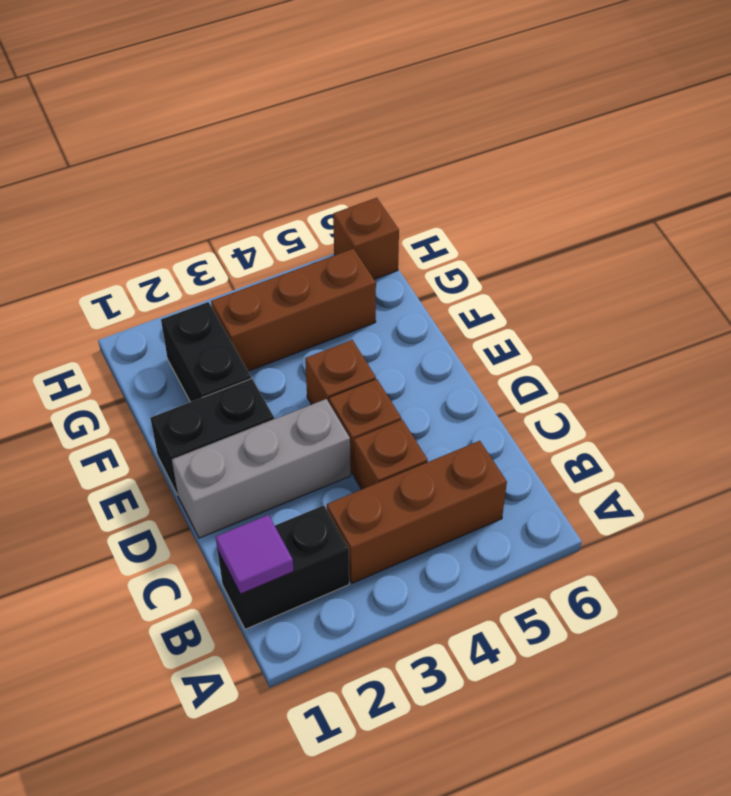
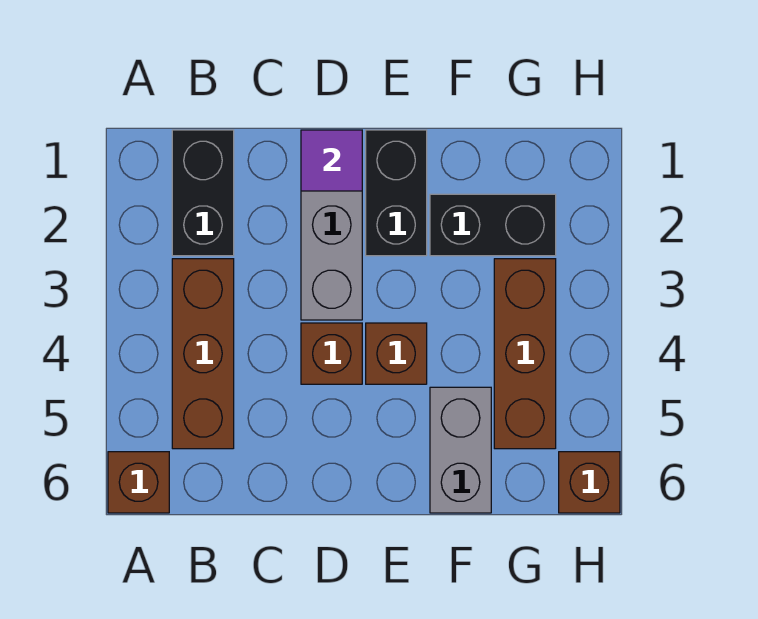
purple tile B1 level 2 -> purple tile D1 level 2
brown brick C4 level 1 -> brown brick A6 level 1
none -> grey brick F5:F6 level 1

